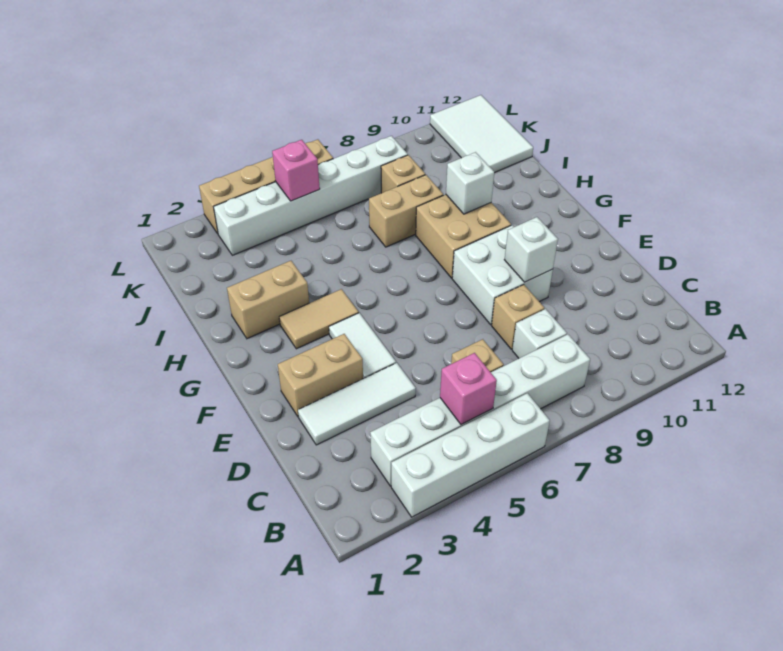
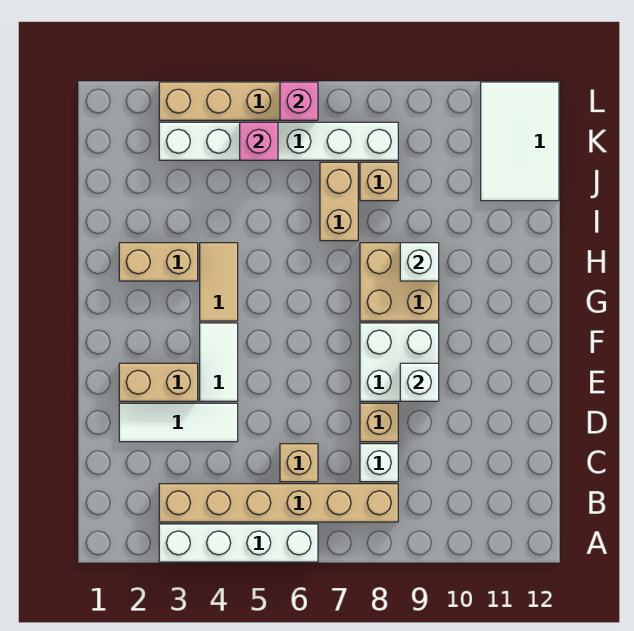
white brick B3:B8 level 1 -> tan brick B3:B8 level 1
pink brick B5 level 2 -> pink brick L6 level 2
tan tile G3:G4 level 1 -> tan tile G4:H4 level 1
tan brick I7:I8 level 1 -> tan brick I7:J7 level 1

